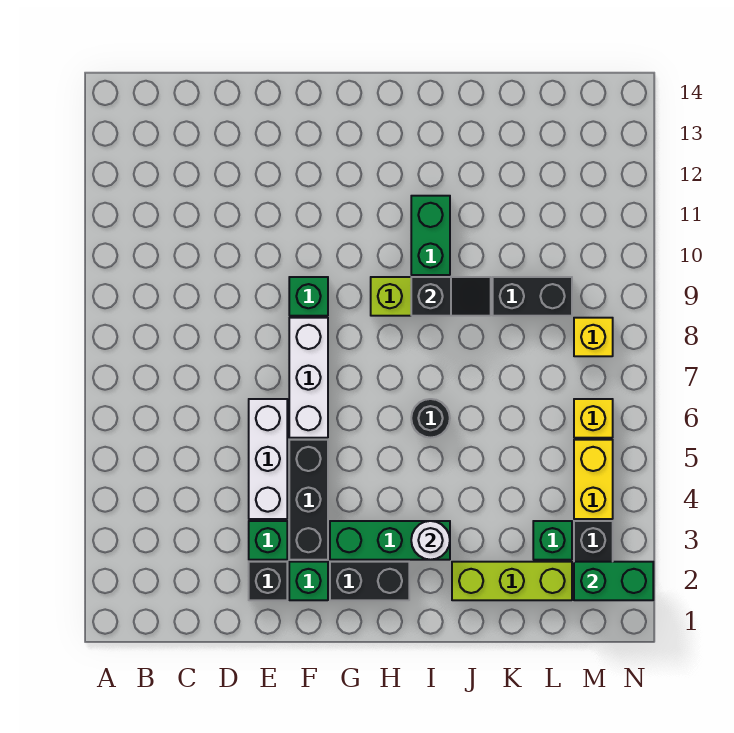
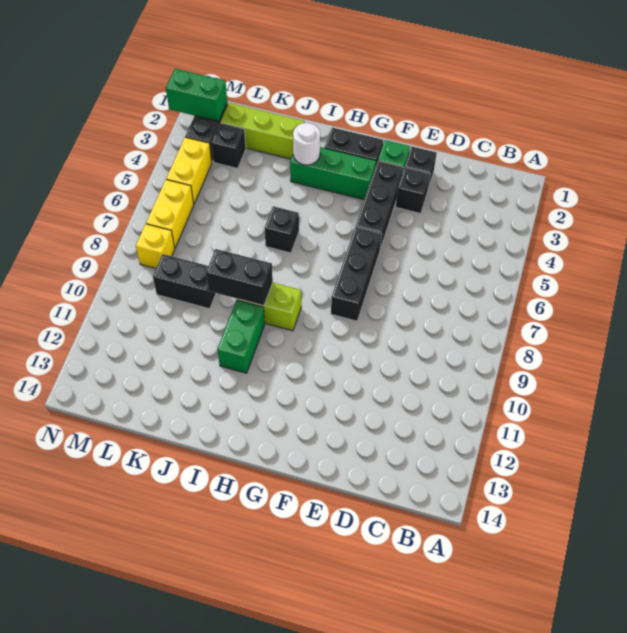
green brick E3 level 1 -> black brick E3 level 1
white brick E4:E6 level 1 -> none
white brick F6:F8 level 1 -> black brick F6:F8 level 1
green brick F9 level 1 -> none
black round brick I6 level 1 -> black brick I6 level 1
black slope I9:J9 level 2 top I -> black brick I9:J9 level 2
green brick L3 level 1 -> black brick L3 level 1
yellow brick M6 level 1 -> yellow brick M6:M7 level 1

